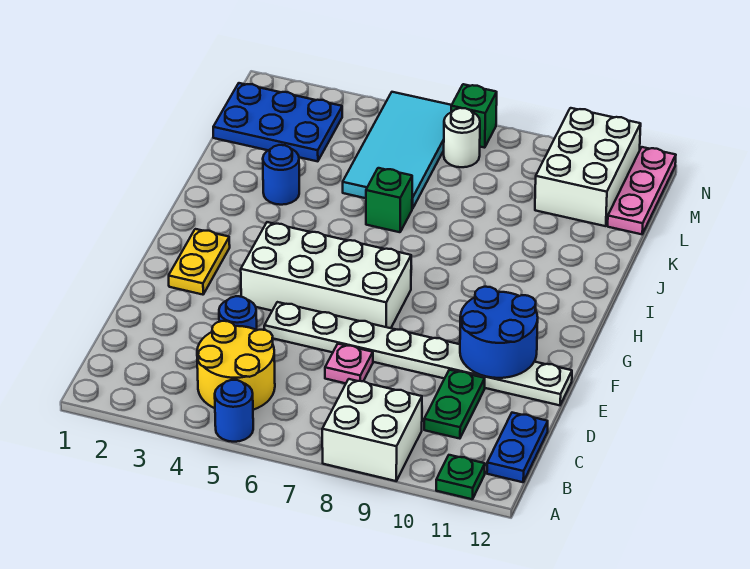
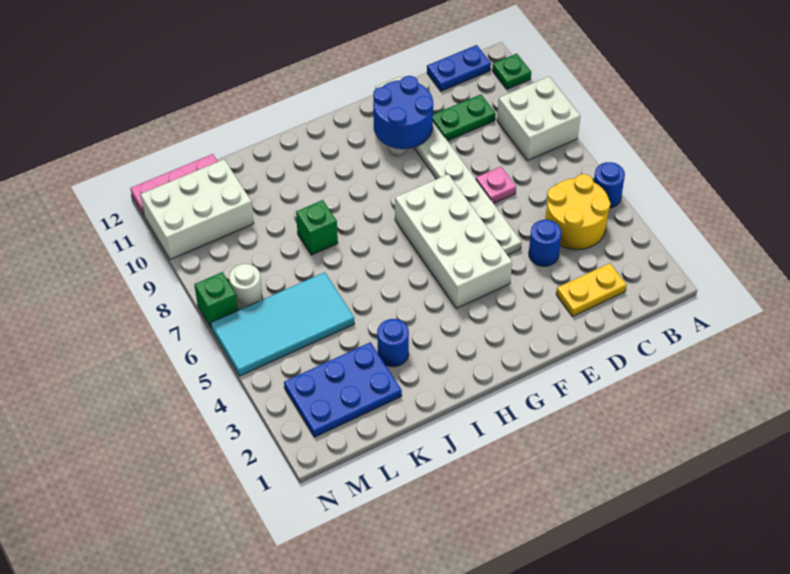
yellow plate F2:G2 level 1 -> yellow plate C2:D2 level 1
green brick J6 level 1 -> green brick J8 level 1
blue plate L1:M3 level 1 -> blue plate K2:M3 level 1

